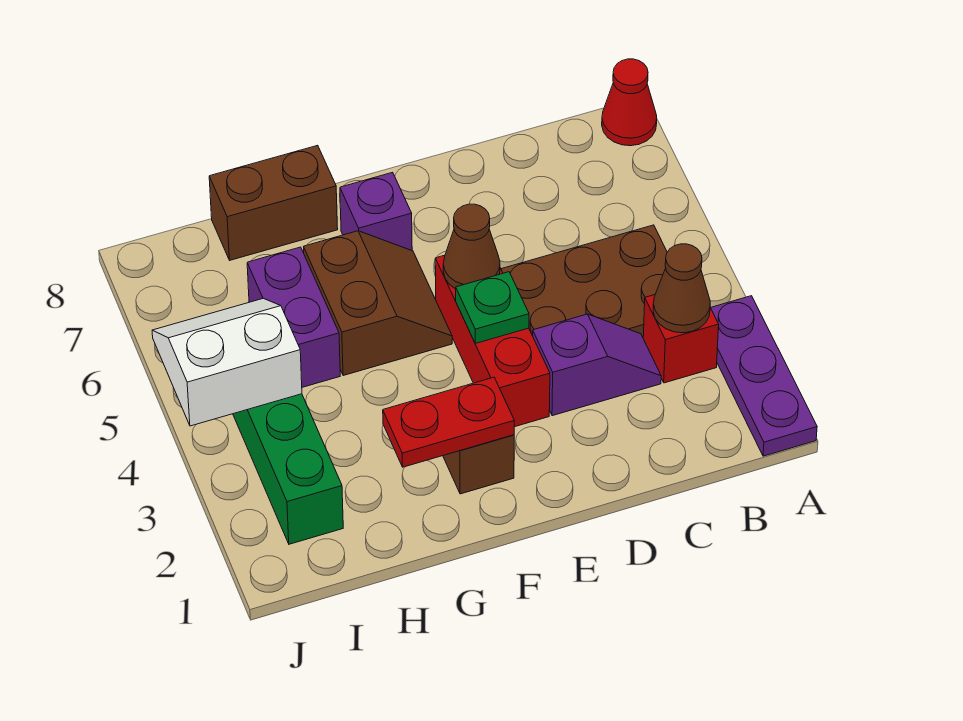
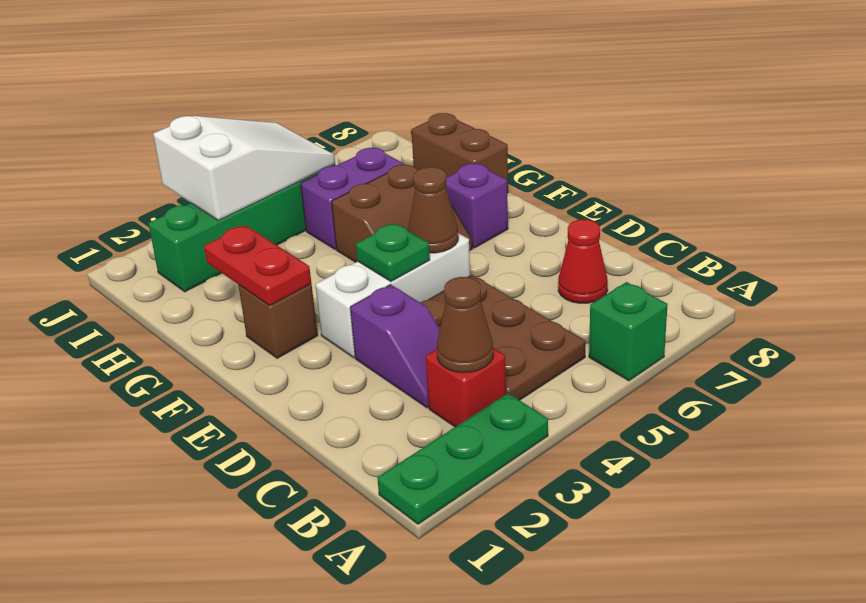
purple plate A1:A3 level 1 -> green plate A1:A3 level 1
none -> green brick A6 level 1
red cone A8 level 1 -> red cone C7 level 1
red brick E3:E5 level 1 -> white brick E3:E5 level 1
white slope I4:J5 level 2 top 4 -> white slope I3:J5 level 2 top 3

